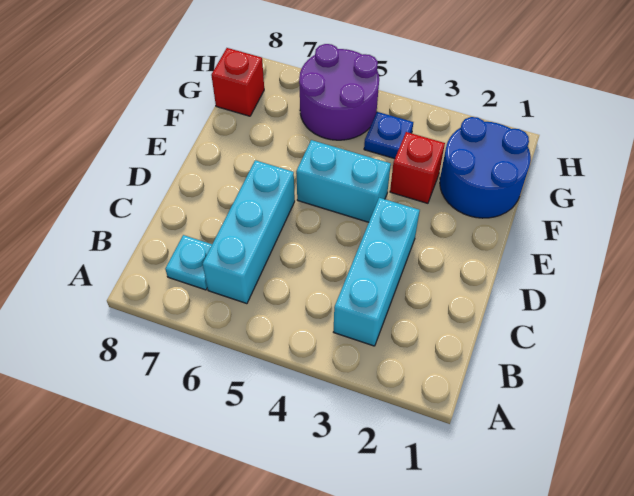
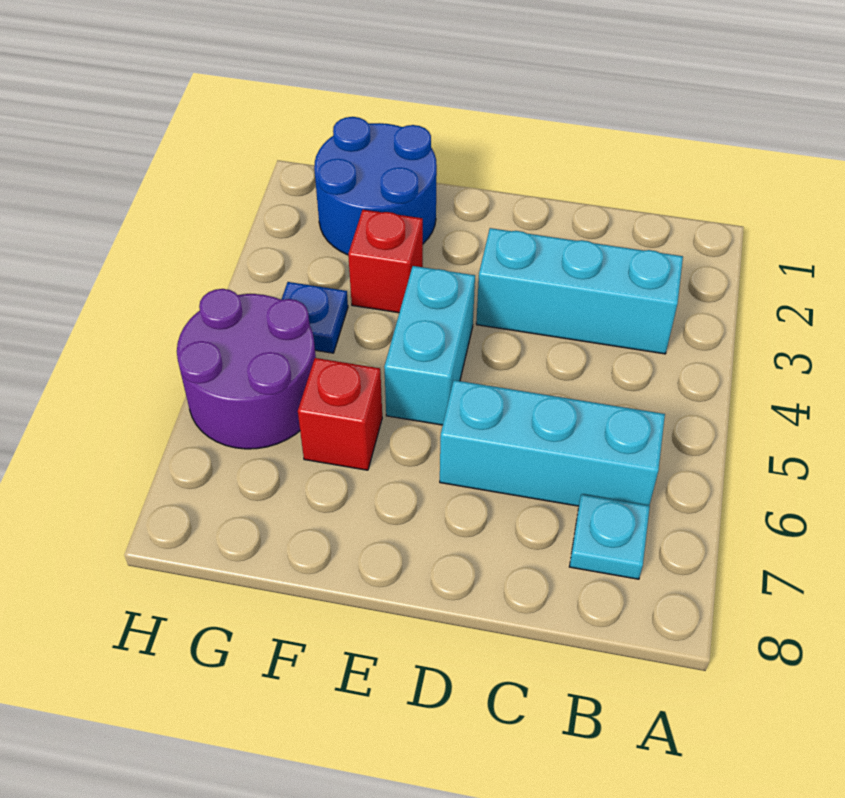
red brick G8 level 1 -> red brick F6 level 1

